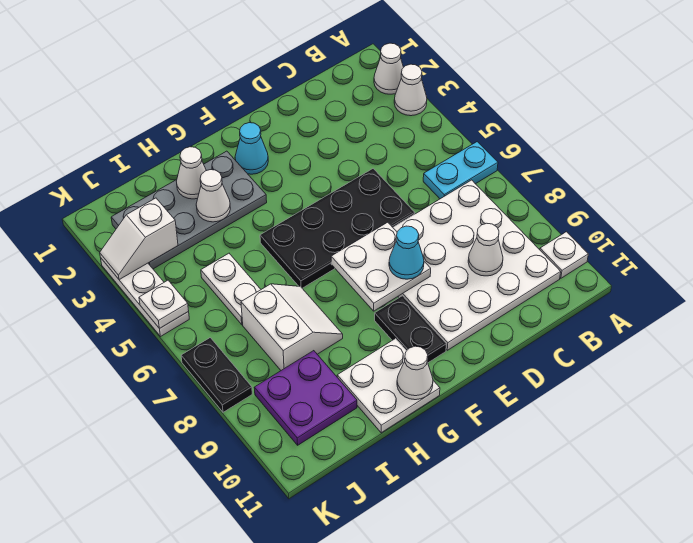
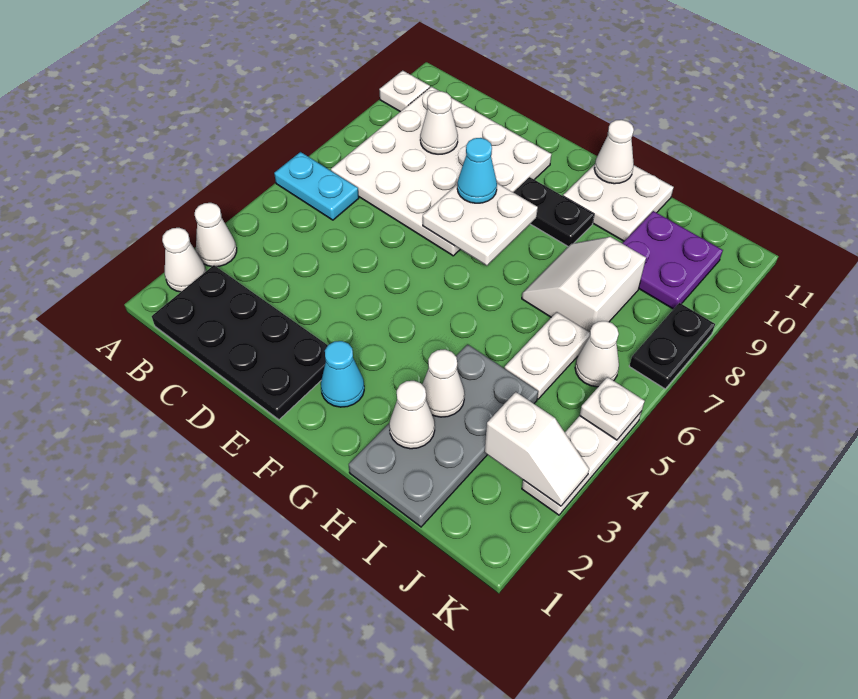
black plate D5:G6 level 1 -> black plate B1:E2 level 1
black plate F9:F10 level 1 -> black plate F9:G9 level 1
grey plate G2:J3 level 1 -> grey plate H1:I4 level 1
none -> white cone J6 level 1

